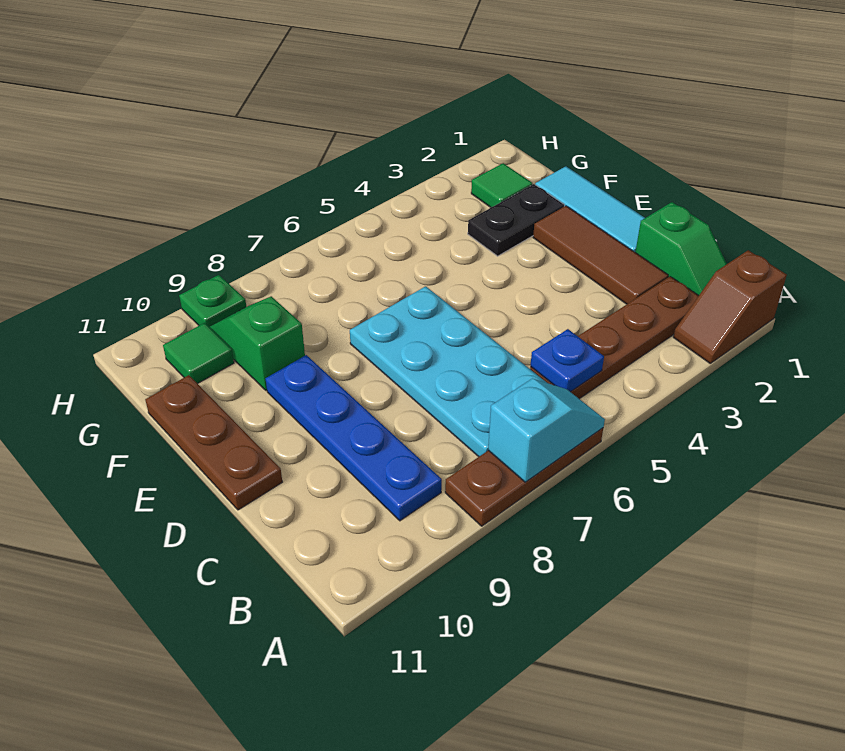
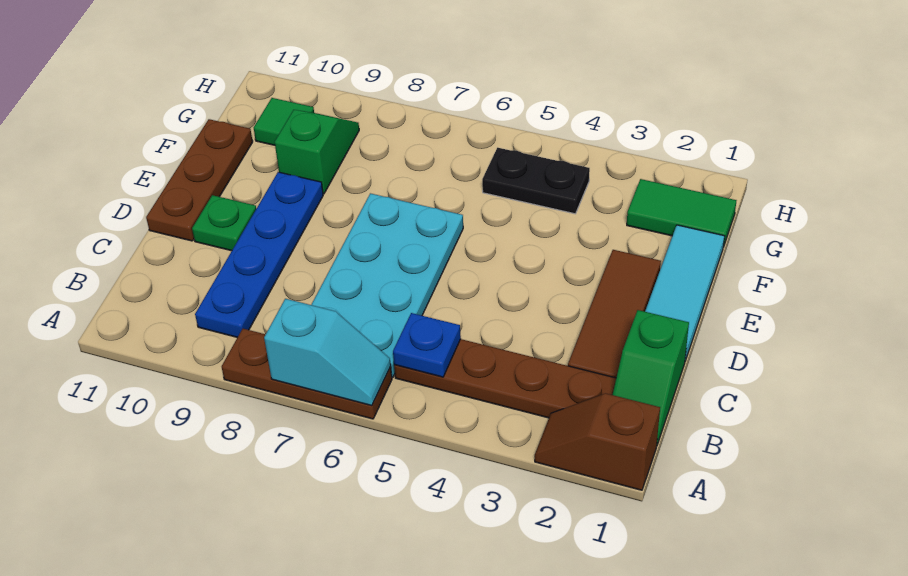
black plate F2:F3 level 1 -> black plate G4:G5 level 1
green tile G2 level 1 -> green tile G1:G2 level 1
green plate H9 level 1 -> green plate D10 level 1

